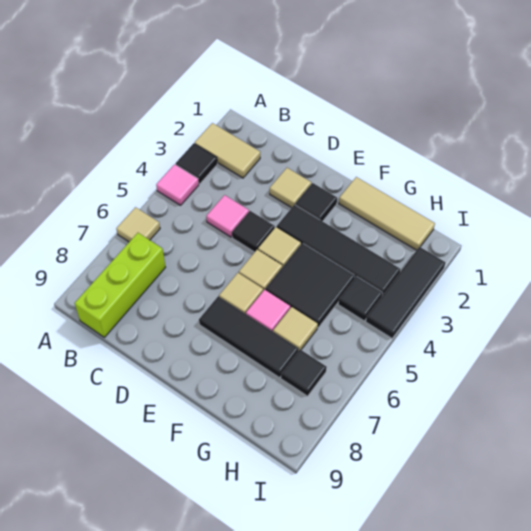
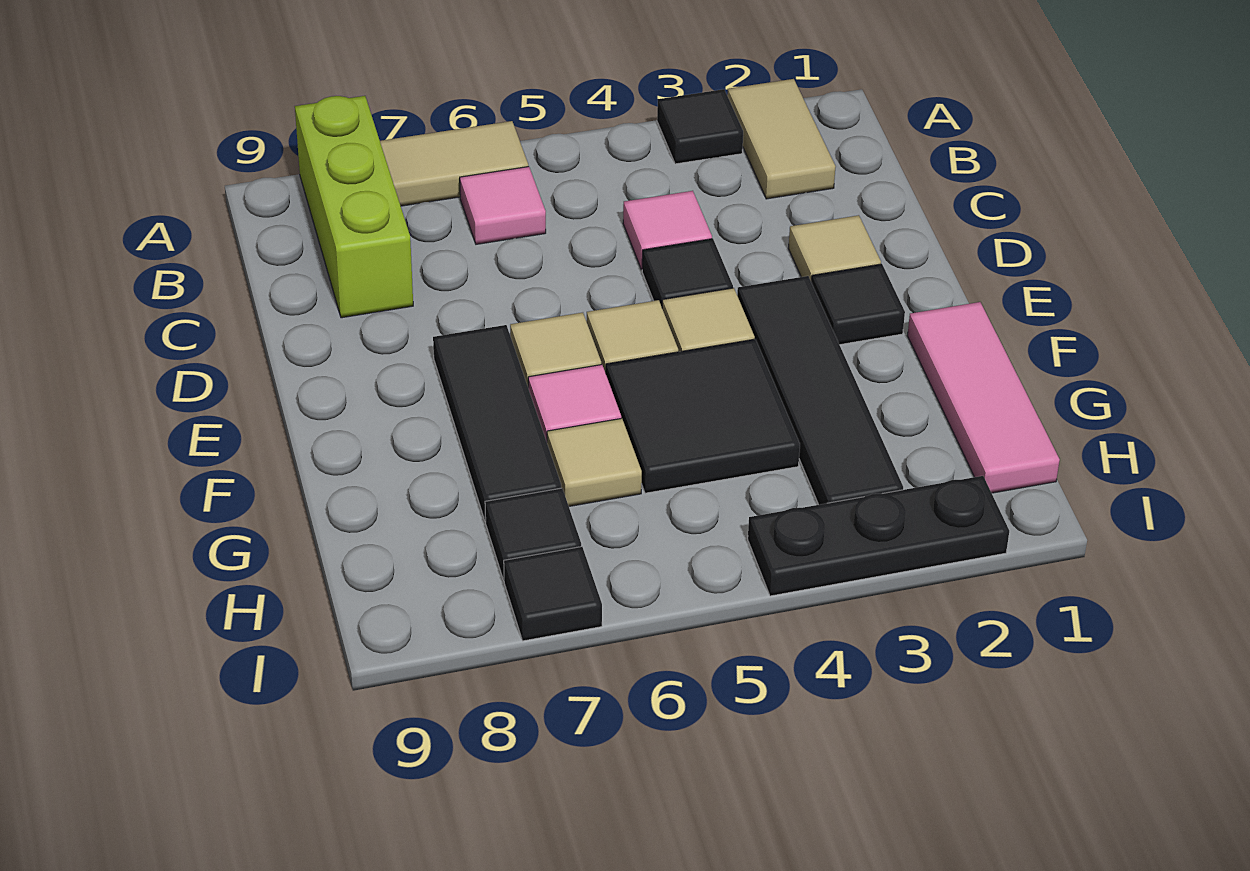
pink tile A4 level 1 -> pink tile B6 level 1
tan tile A6 level 1 -> tan tile A6:A7 level 1
lime brick B7:B9 level 1 -> lime brick A8:C8 level 1
tan tile F1:H1 level 1 -> pink tile F1:H1 level 1
black tile H4 level 1 -> black tile I7 level 1
black tile I2:I4 level 1 -> black plate I2:I4 level 1

